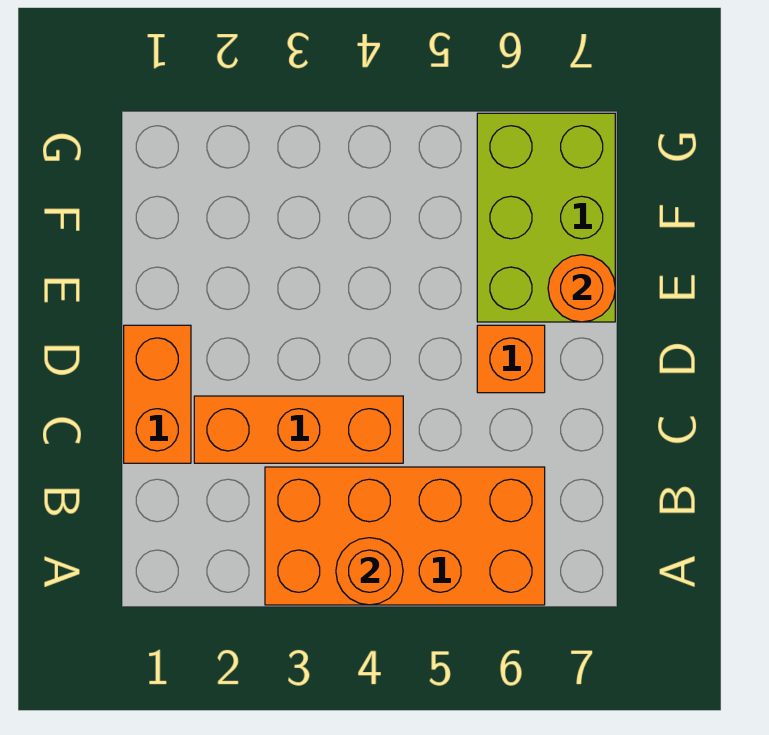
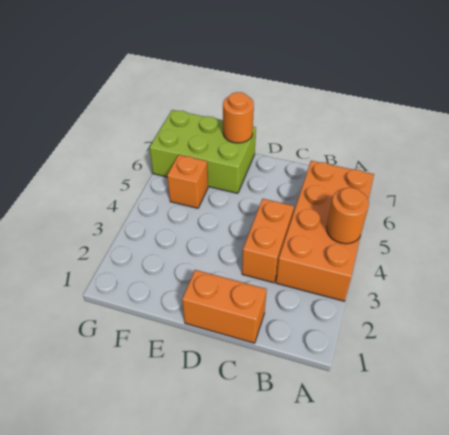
orange brick C2:C4 level 1 -> orange brick C3:C4 level 1
orange brick D6 level 1 -> orange brick F5 level 1

